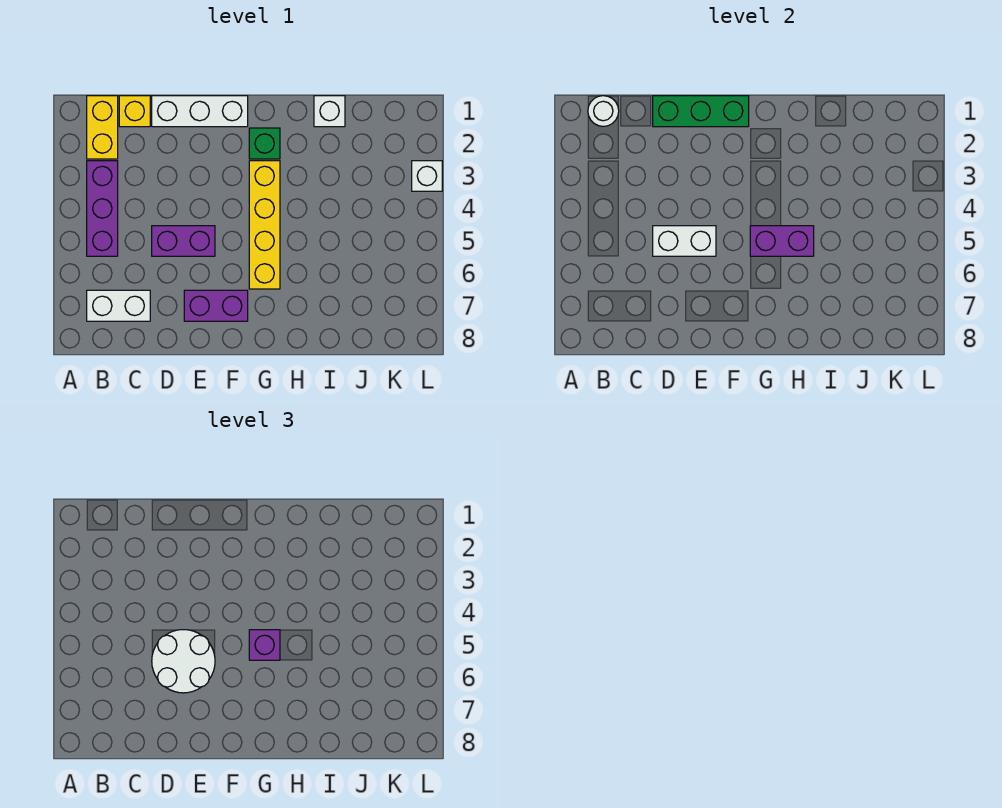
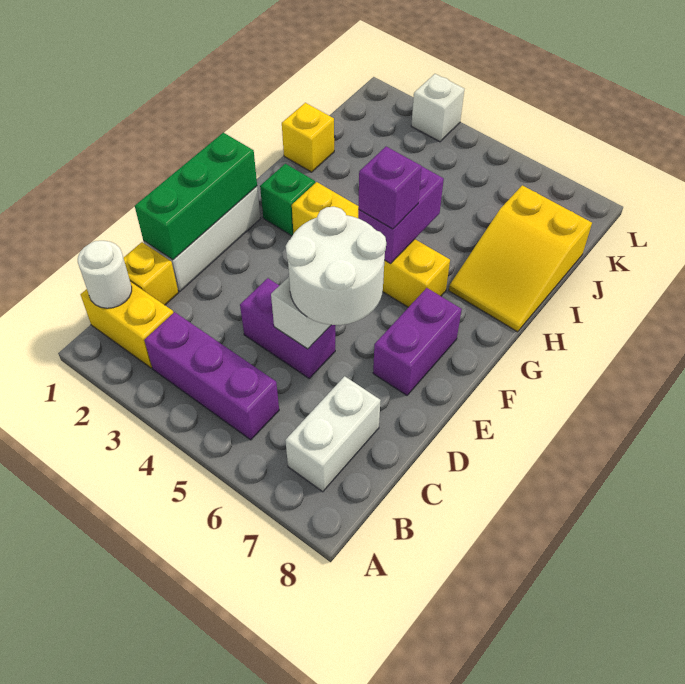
purple brick D5:E5 level 1 -> purple brick D4:D5 level 1
none -> yellow slope H7:J8 level 1 top J
white brick I1 level 1 -> yellow brick I1 level 1

